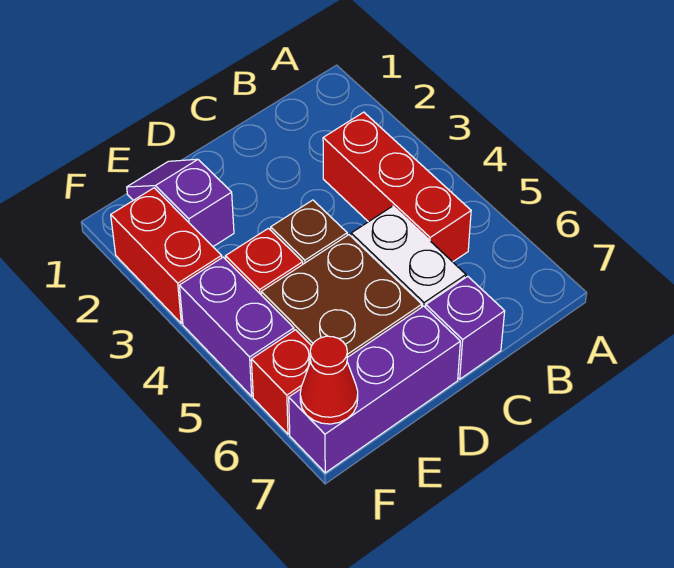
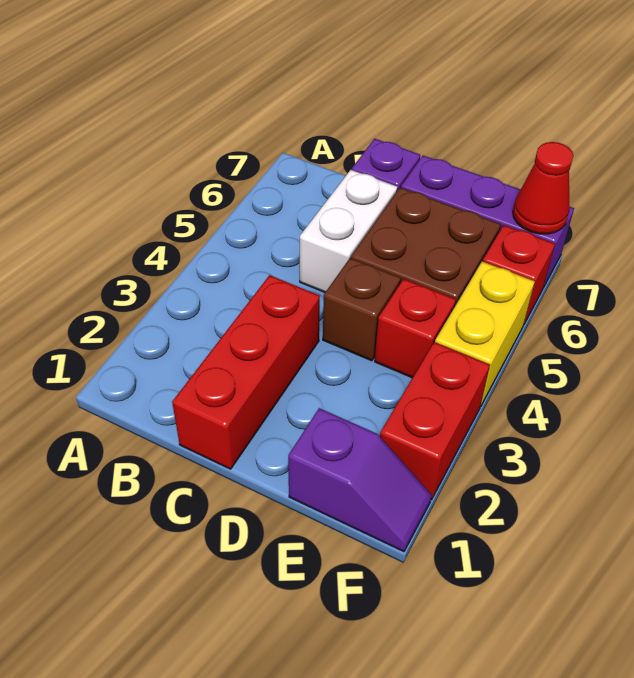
red brick B3:B5 level 1 -> red brick C1:C3 level 1
purple slope E1:E2 level 1 top 2 -> purple slope E1:F1 level 1 top E
purple brick F4:F5 level 1 -> yellow brick F4:F5 level 1

